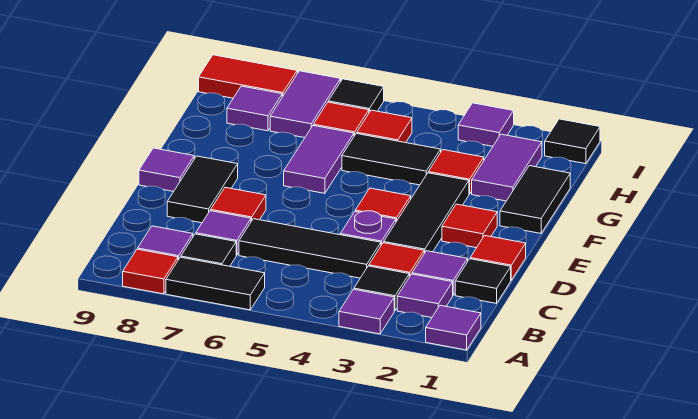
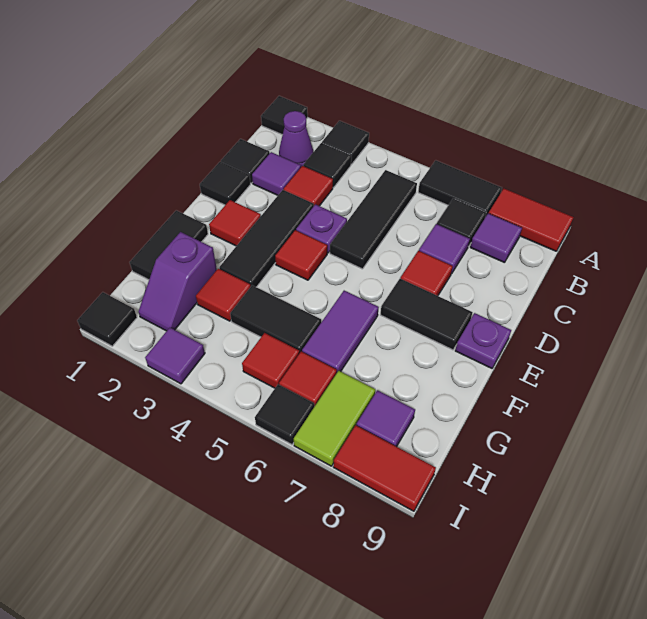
purple tile A1 level 1 -> black tile A1 level 1
purple tile A3 level 1 -> black tile A3 level 1
red tile A8 level 1 -> red tile A8:A9 level 1
purple tile B2 level 1 -> purple cone B2 level 1
black tile C4:C6 level 1 -> black tile B5:D5 level 1
red tile D1 level 1 -> black tile D1 level 1
black tile D8:E8 level 1 -> black tile E7:E8 level 1
purple tile E9 level 1 -> purple plate E9 level 1
purple tile G2:H2 level 1 -> purple slope G2:H2 level 1 top G
purple tile H7:I7 level 1 -> lime tile H7:I7 level 1

